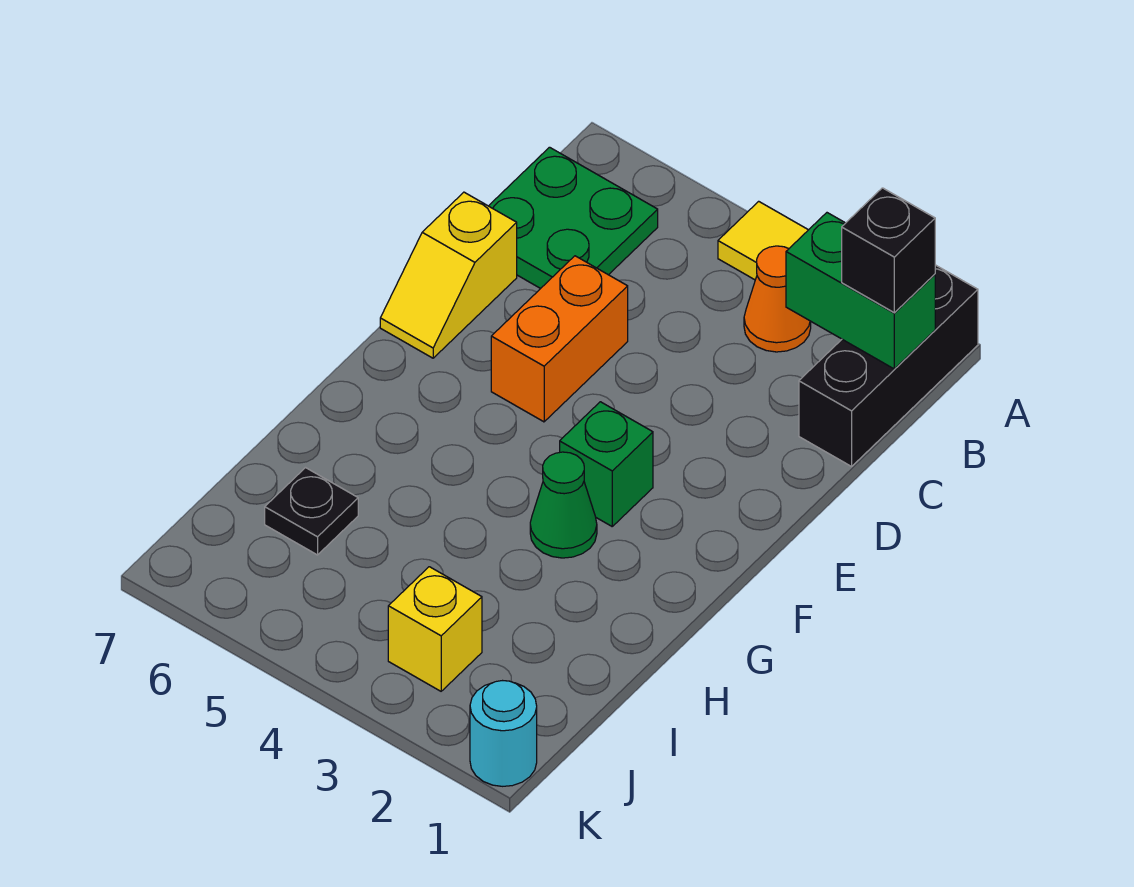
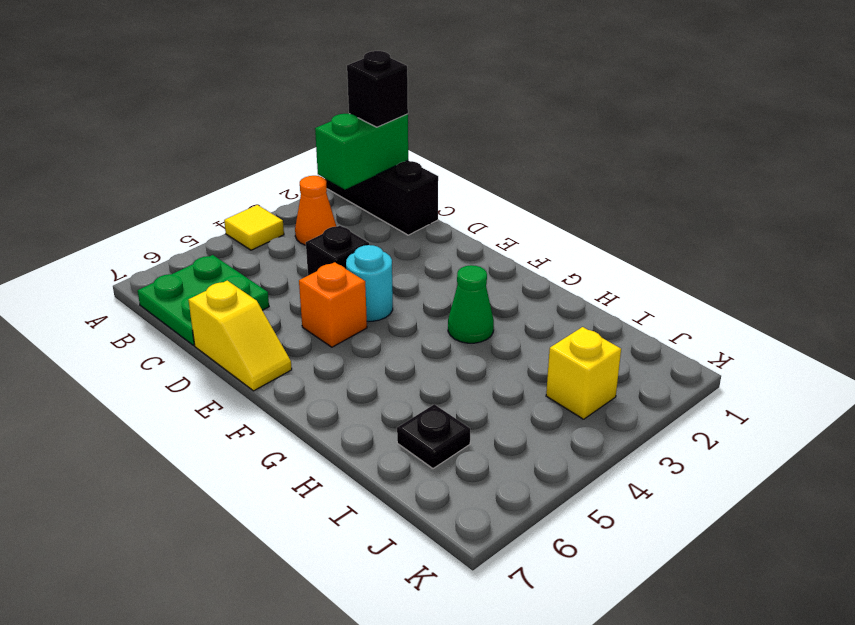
none -> black brick D4 level 1
orange brick D5:E5 level 1 -> orange brick E5 level 1
green brick F3 level 1 -> none
cyan round brick K1 level 1 -> cyan round brick E4 level 1

